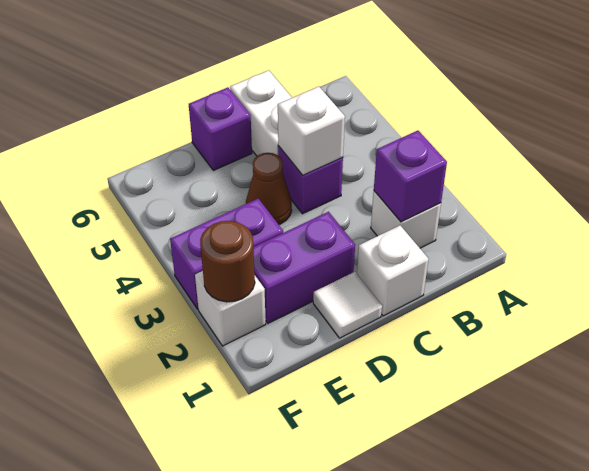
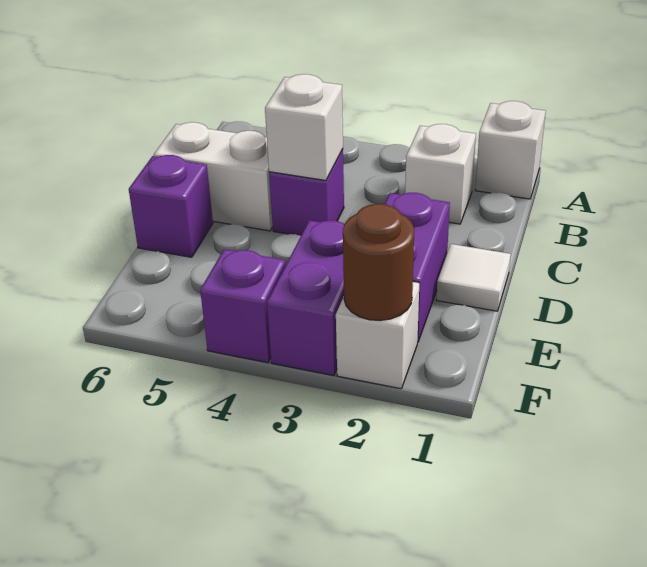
purple brick B2 level 2 -> purple brick F4 level 1
white brick C1 level 1 -> white brick A1 level 1
brown cone D4 level 1 -> none

